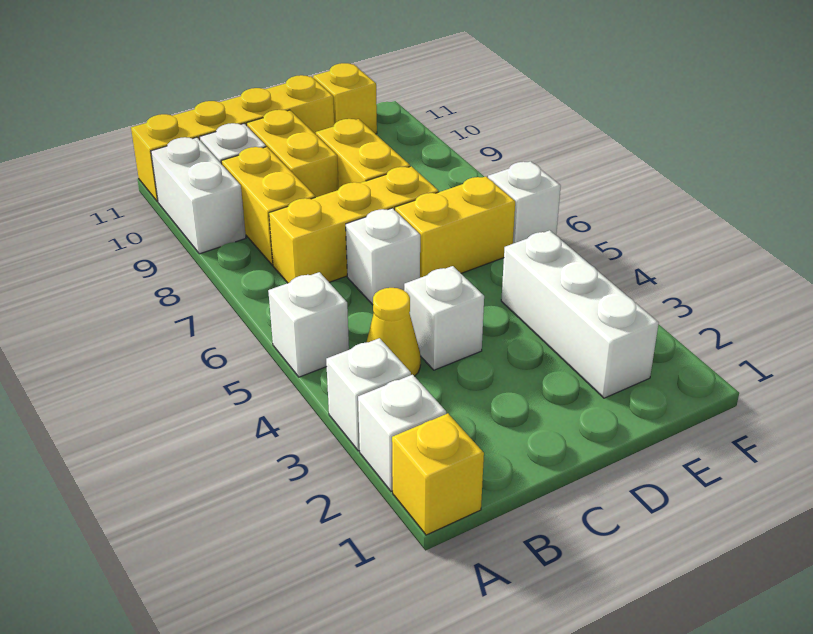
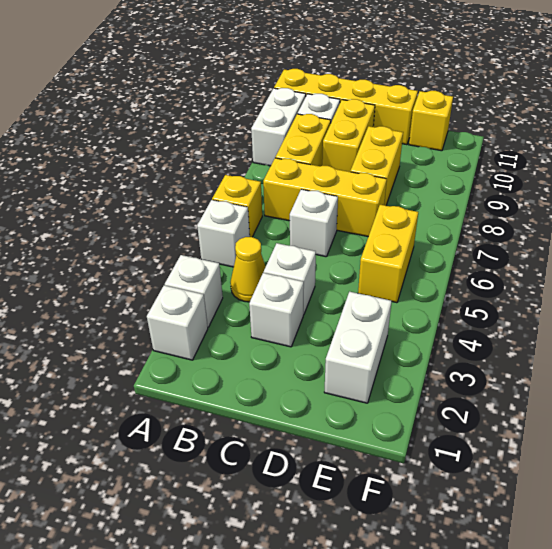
yellow brick A1 level 1 -> yellow brick A6 level 1
yellow brick D6:E6 level 1 -> yellow brick E5:E6 level 1
white brick E2:E4 level 1 -> white brick E2:E3 level 1
white brick F6 level 1 -> white brick C3 level 1

